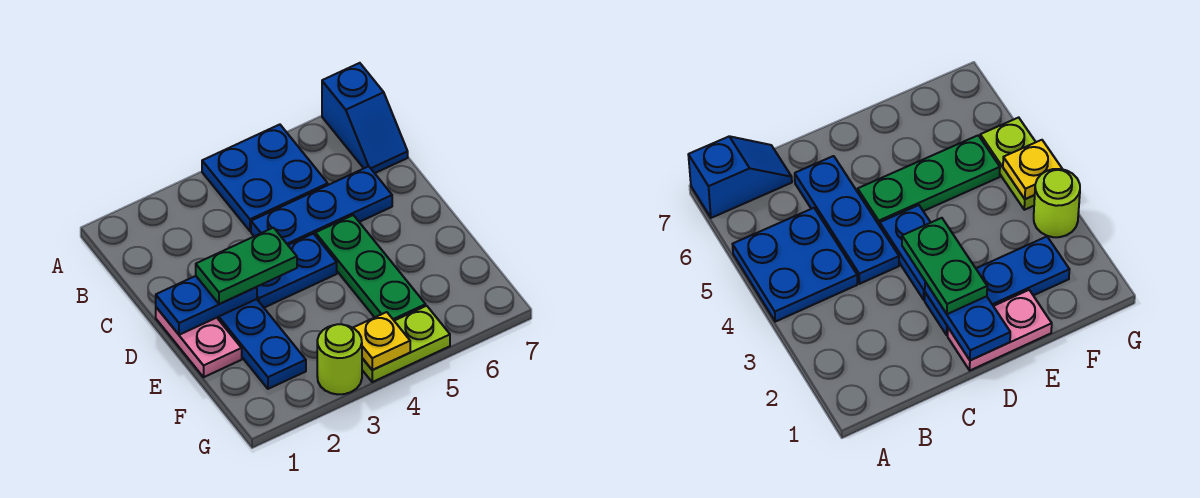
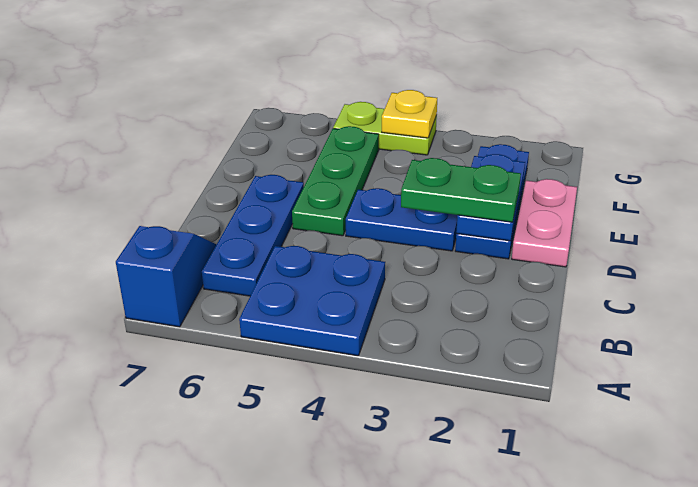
blue plate C4:C6 level 1 -> blue plate B6:D6 level 1
blue plate D1:D2 level 2 -> blue plate D2:E2 level 2
lime round brick G3 level 1 -> none

